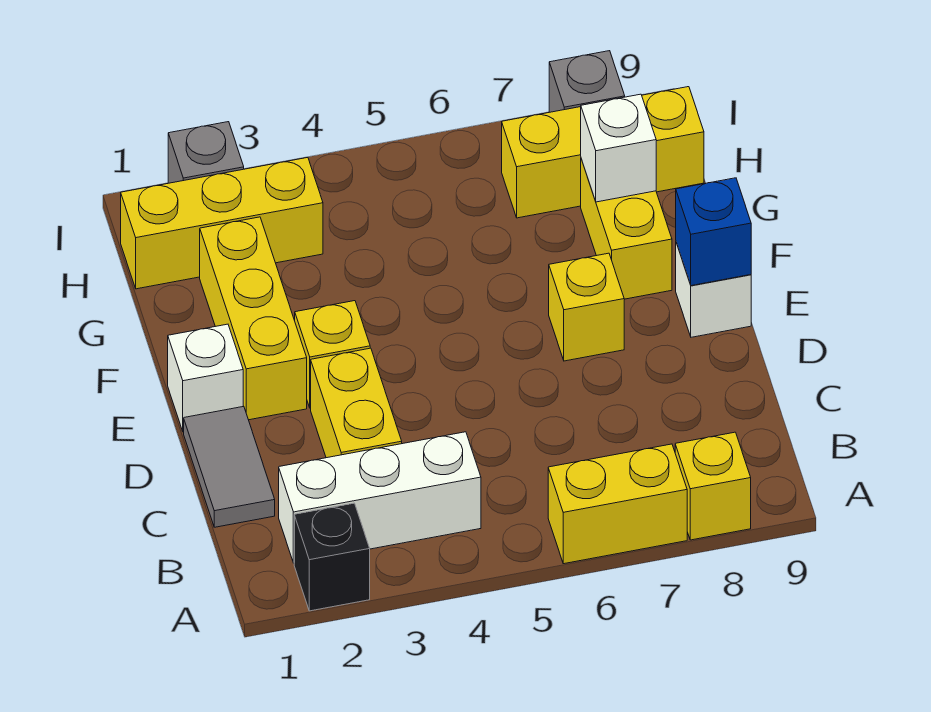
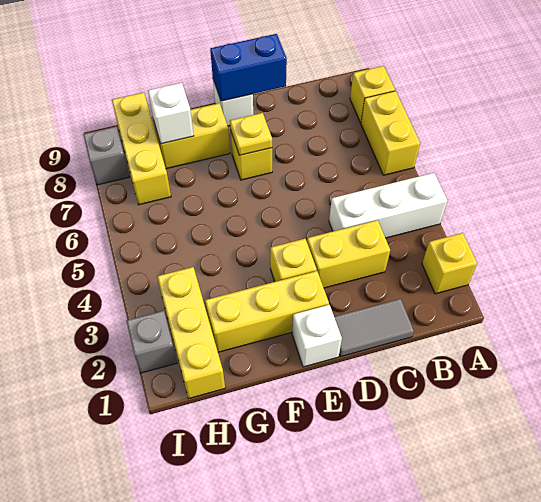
black brick A2 level 1 -> yellow brick A2 level 1
white brick B2:B4 level 1 -> white brick A4:C4 level 1
none -> yellow plate E7 level 2
blue brick E9 level 2 -> blue brick D9:E9 level 2

